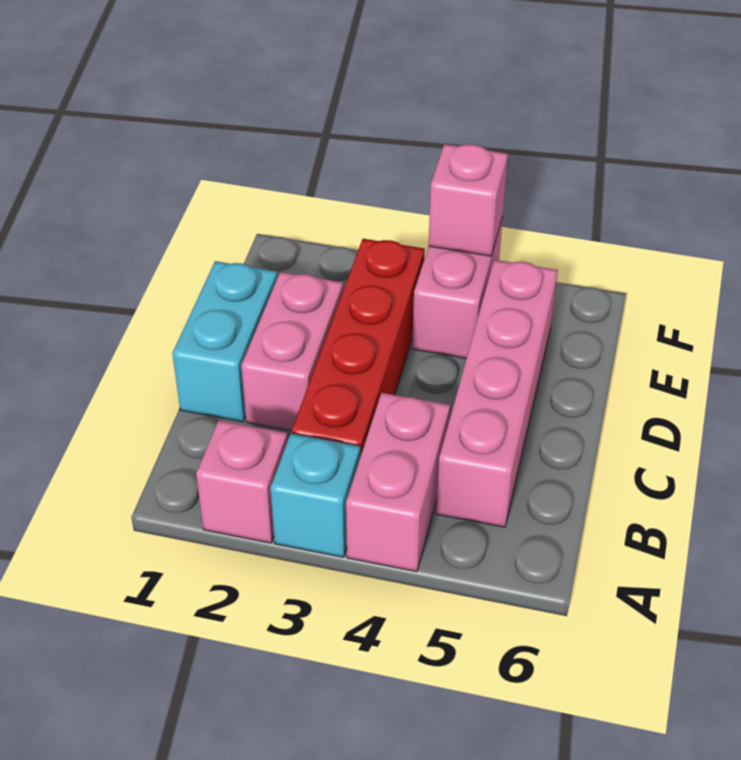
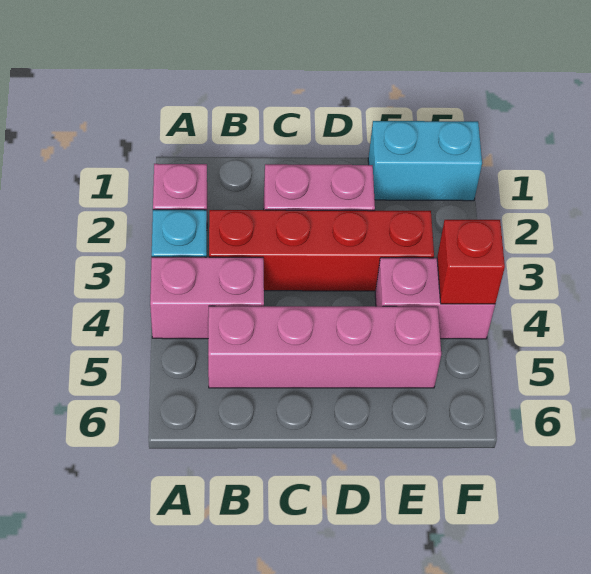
cyan brick C1:D1 level 1 -> cyan brick E1:F1 level 1
pink brick F4 level 2 -> red brick F4 level 2

